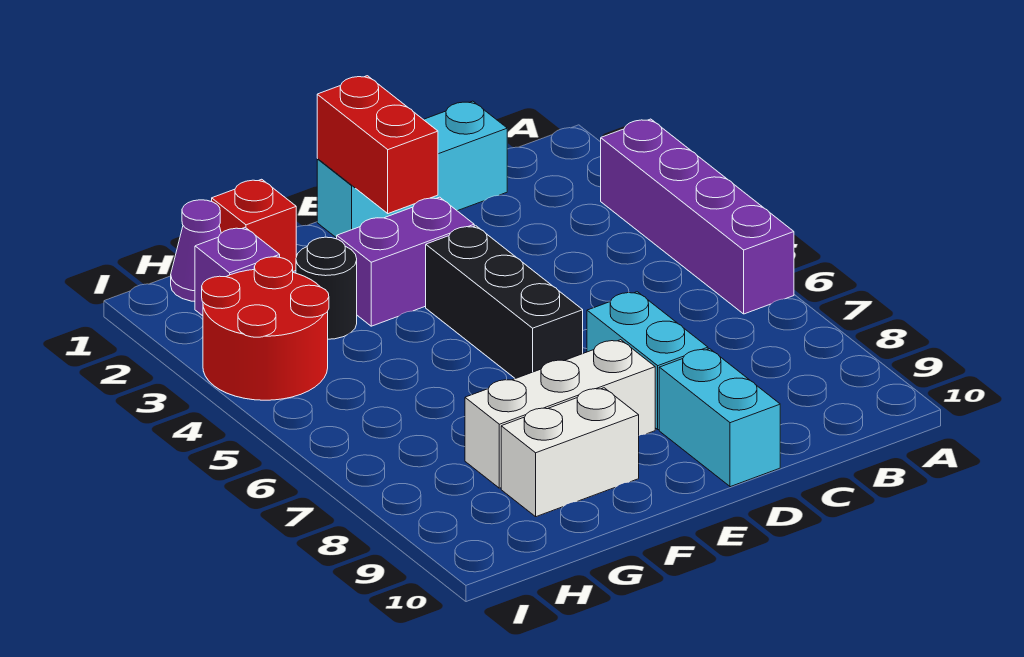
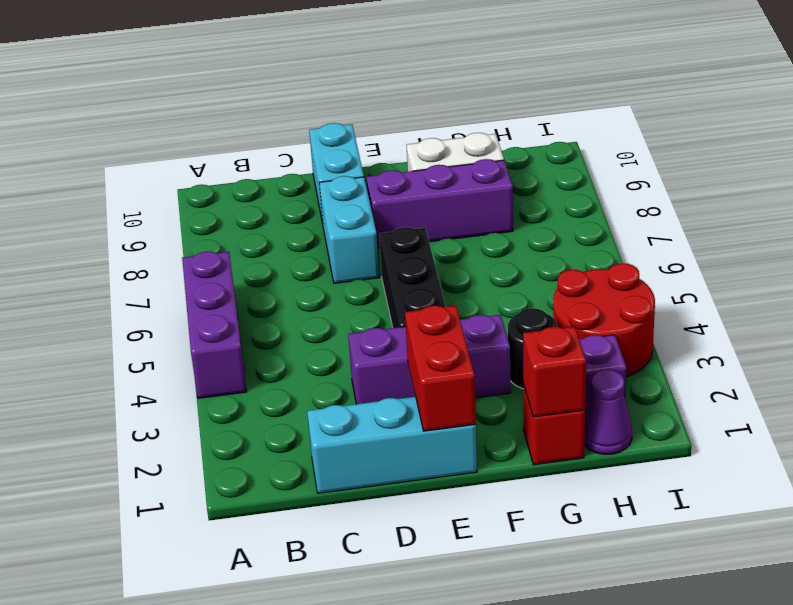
purple brick A3:A6 level 1 -> purple brick A4:A6 level 1
purple brick E3:F3 level 1 -> purple brick D3:F3 level 1
white brick E8:G8 level 1 -> purple brick E8:G8 level 1
none -> red brick G1 level 2

